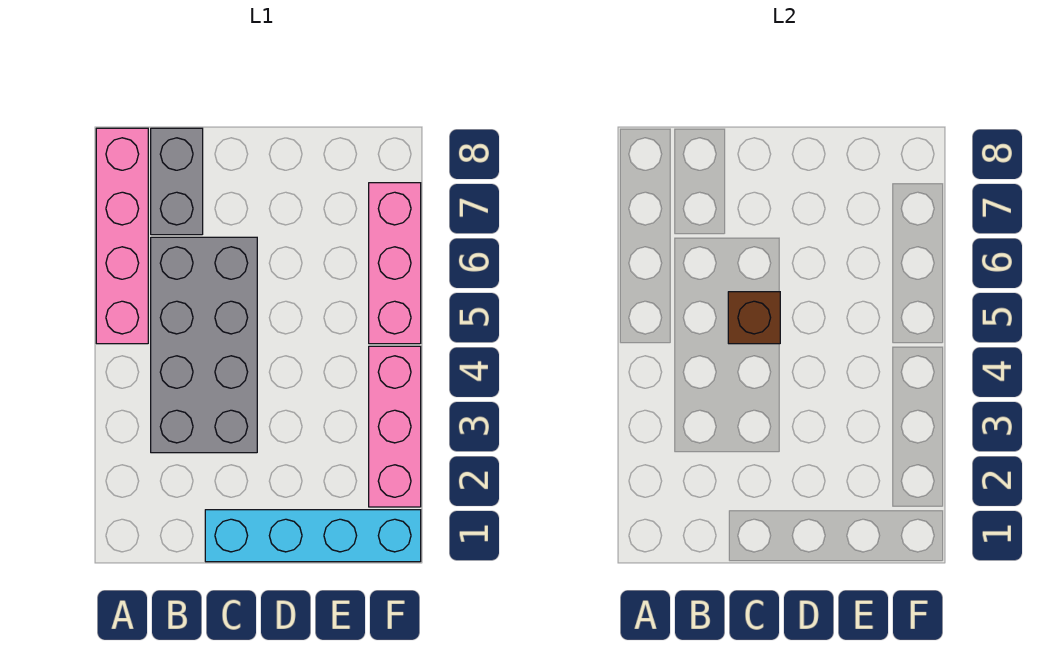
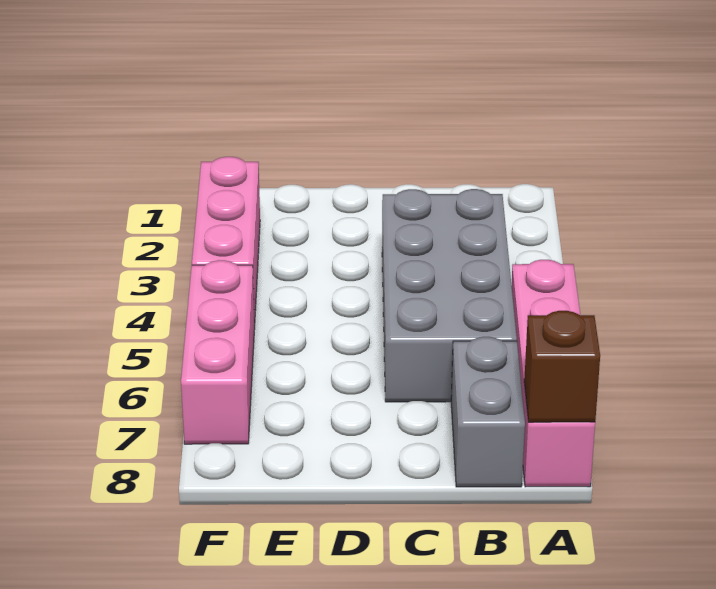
cyan brick C1:F1 level 1 -> none
brown brick C5 level 2 -> brown brick A8 level 2

